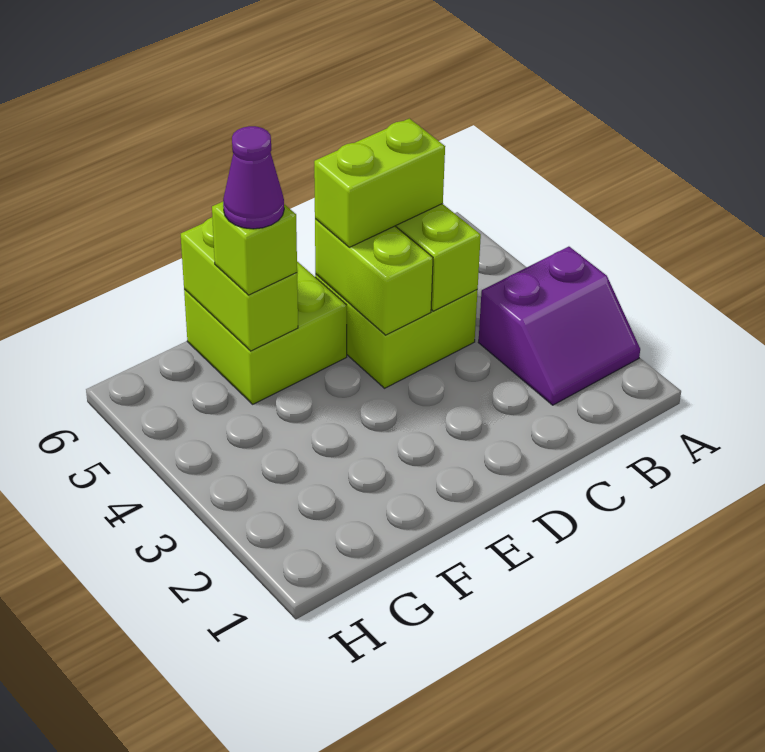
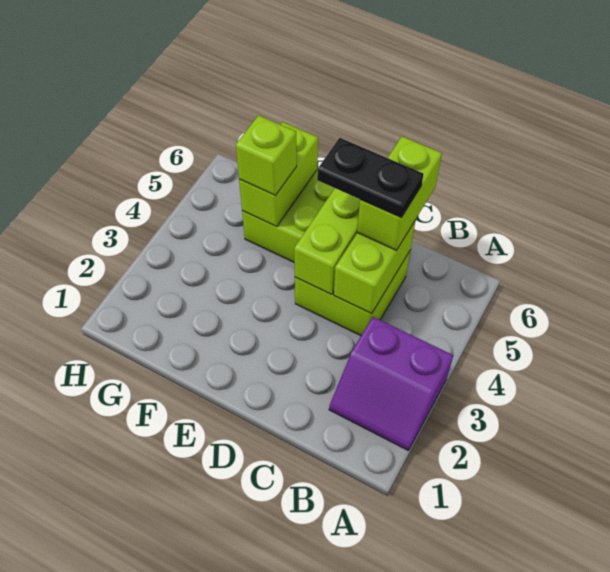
lime brick C5:D5 level 3 -> lime brick C5:C6 level 3
none -> black plate C5:D5 level 4
purple cone F5 level 4 -> none

